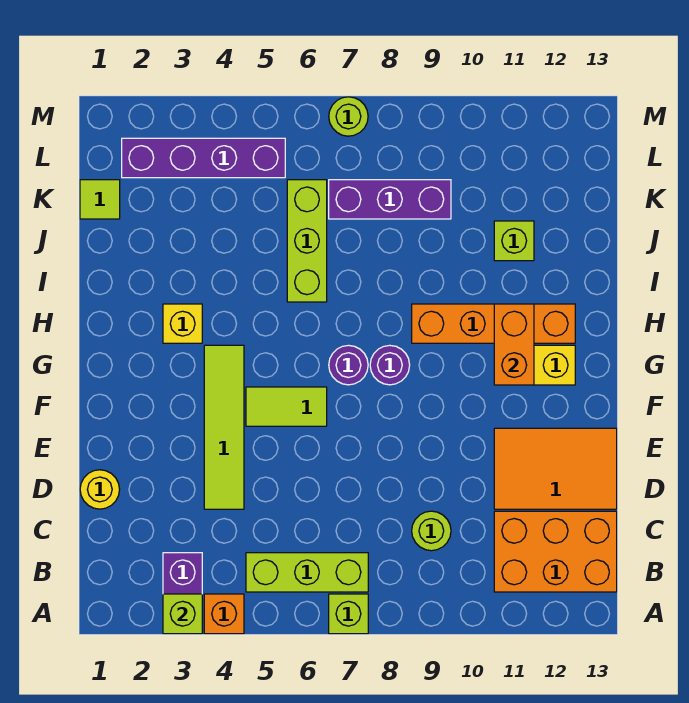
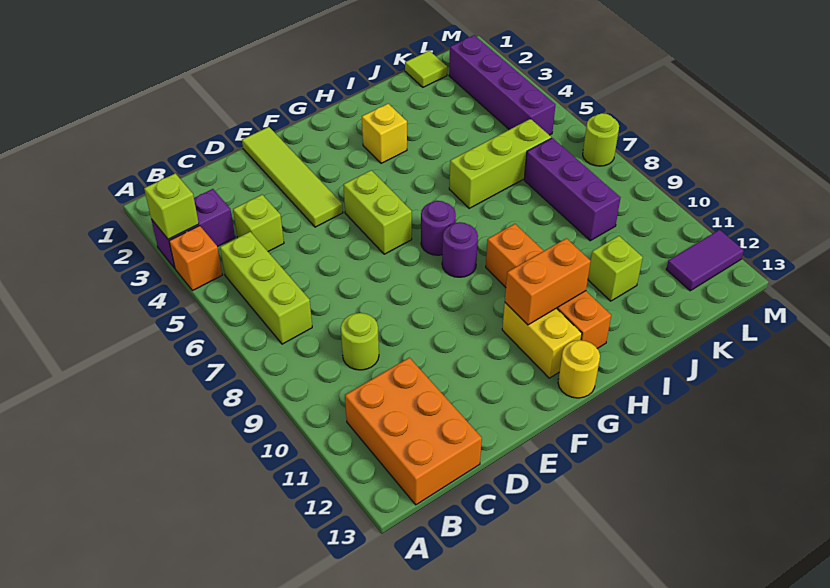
lime brick A7 level 1 -> lime brick C4 level 1
yellow round brick D1 level 1 -> yellow round brick G13 level 1
lime tile D4:G4 level 1 -> lime tile E1:E4 level 1
orange tile D11:E13 level 1 -> none
lime tile F5:F6 level 1 -> lime brick F5:F6 level 1
none -> purple tile L12:M12 level 1

